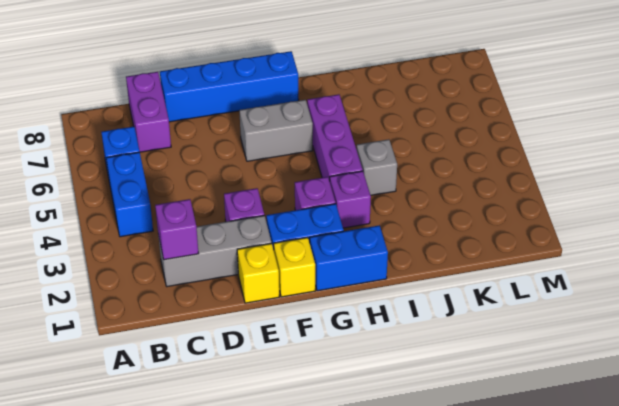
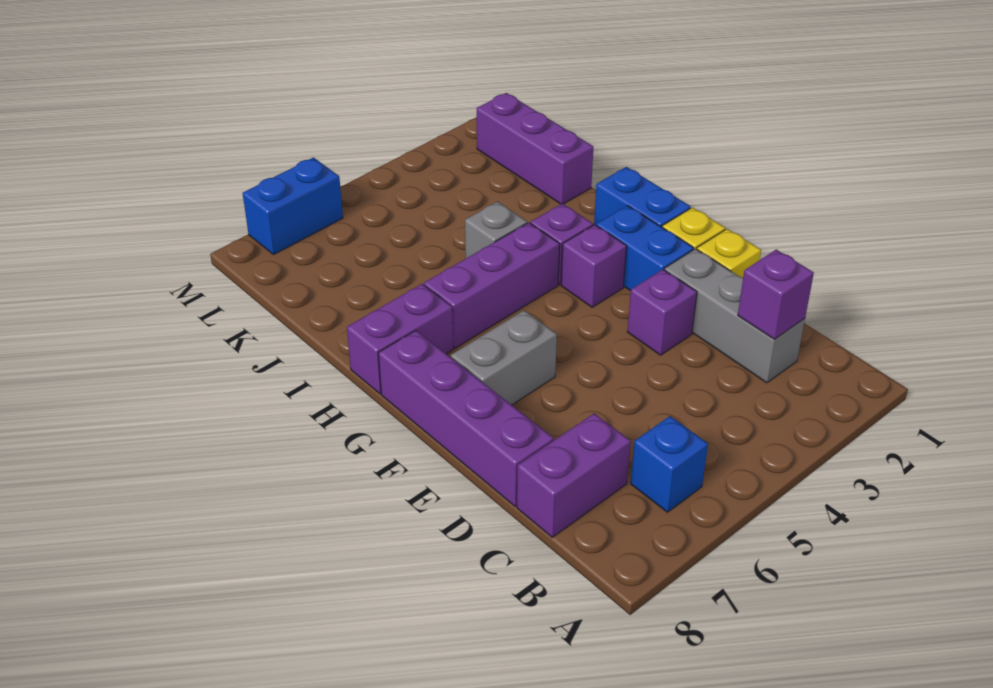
blue brick B4:B5 level 1 -> blue brick M6:M7 level 1
blue brick D8:G8 level 1 -> purple brick D8:G8 level 1
grey brick F6:G6 level 1 -> grey brick F6:F7 level 1
none -> purple brick H7:H8 level 1
none -> purple brick J1:L1 level 1

